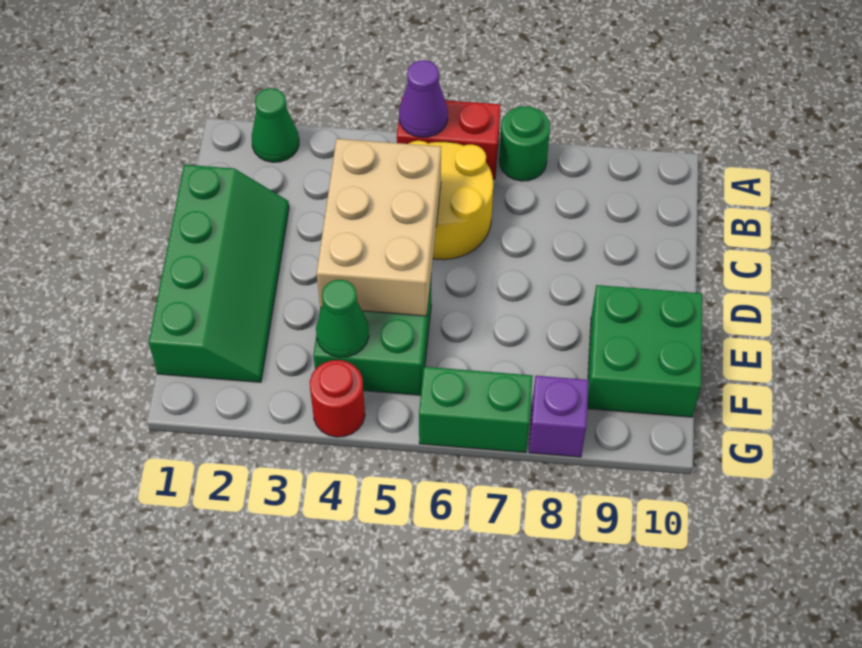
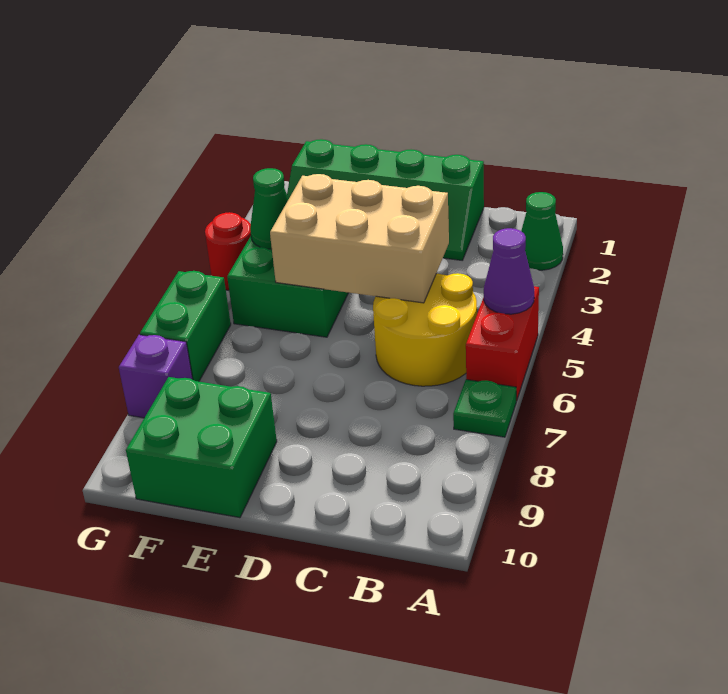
green round brick A7 level 1 -> green plate A7 level 1

